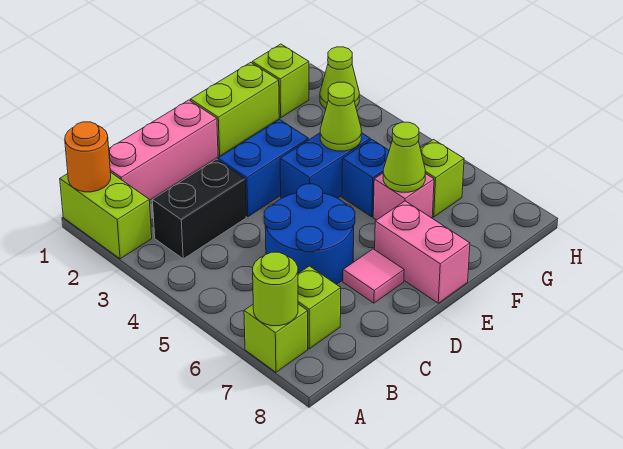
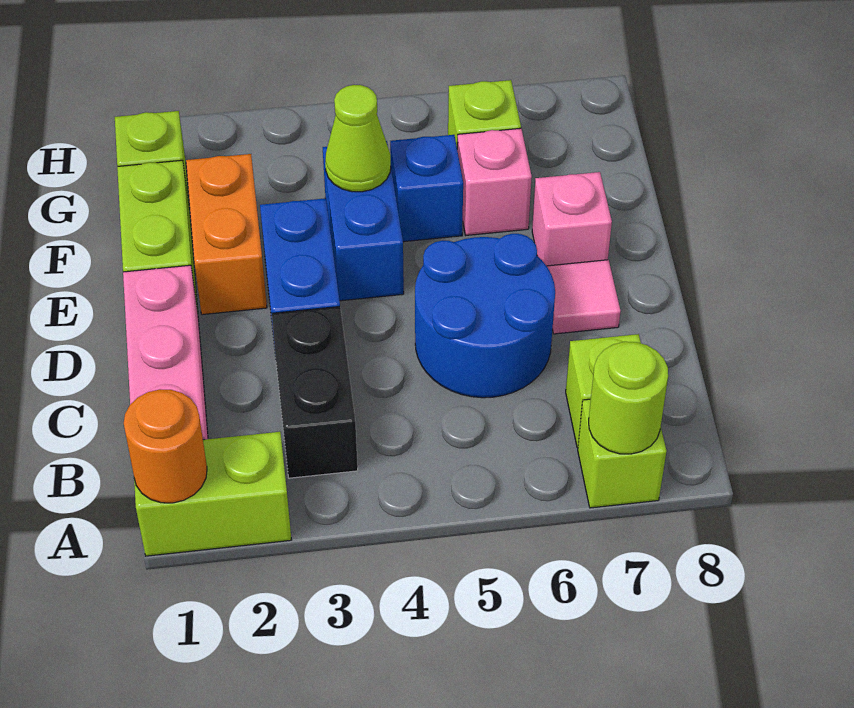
none -> orange brick E2:F2 level 1
pink brick E7:E8 level 1 -> pink brick E7 level 1
lime cone F6 level 2 -> none
lime cone H2 level 1 -> none

